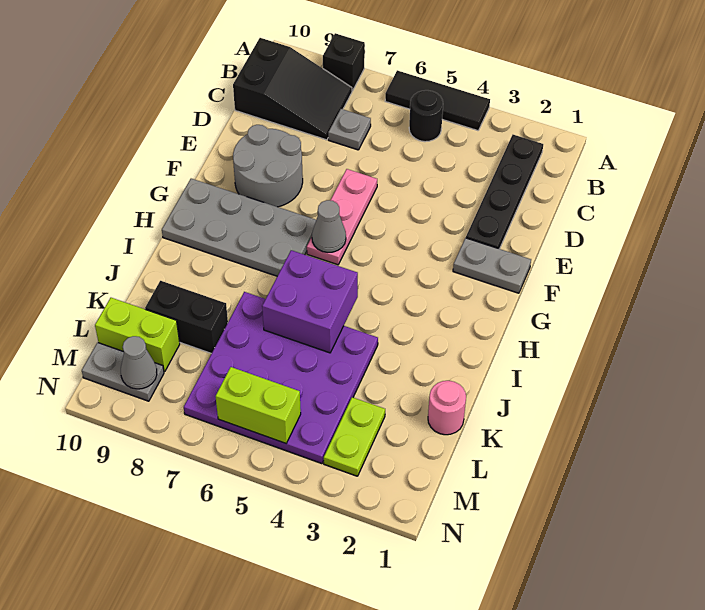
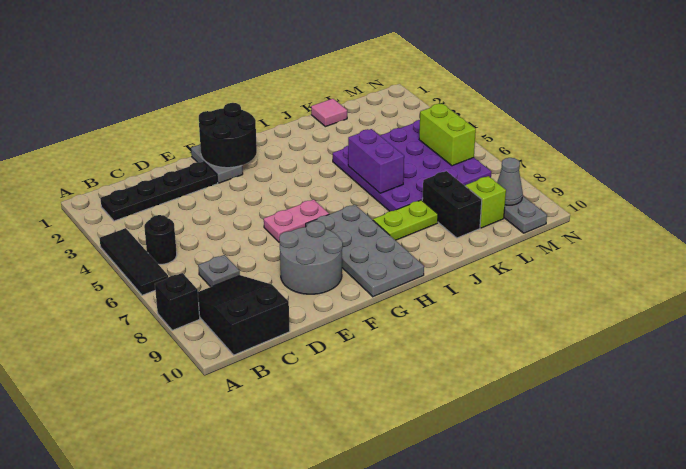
pink plate E6:G6 level 1 -> pink plate F6:G6 level 1
none -> black round brick F1:G2 level 2
grey cone G6 level 2 -> none
purple brick I5:J6 level 2 -> purple brick J5:J6 level 2
pink round brick K1 level 1 -> pink tile K1 level 1
lime plate L3:M3 level 1 -> lime plate I8:J8 level 1
lime brick L9:L10 level 1 -> lime brick L9 level 1

